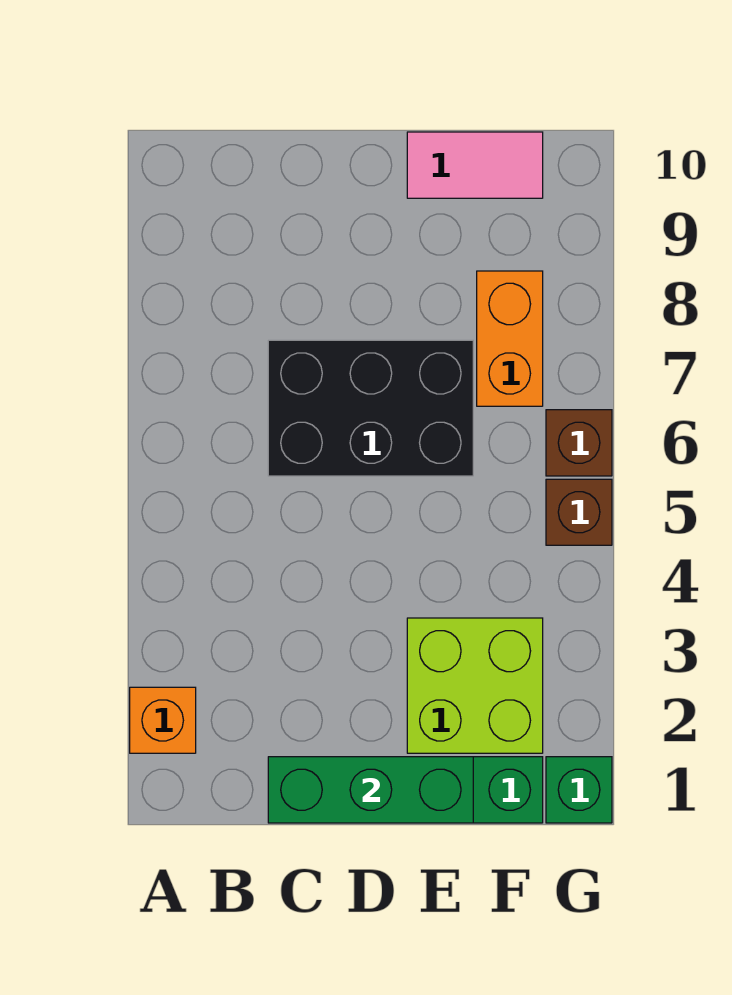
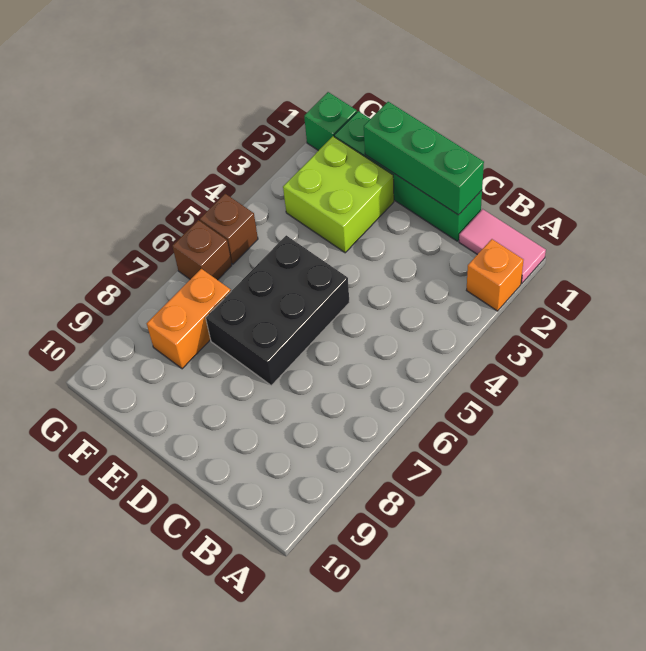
black brick C6:E7 level 1 -> black brick D5:E7 level 1
pink tile E10:F10 level 1 -> pink tile A1:B1 level 1

